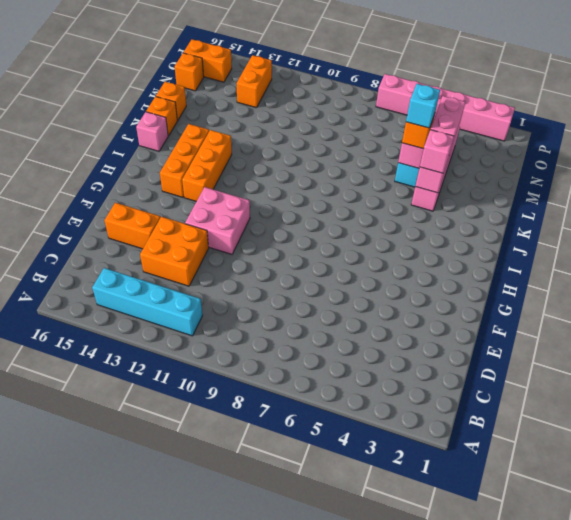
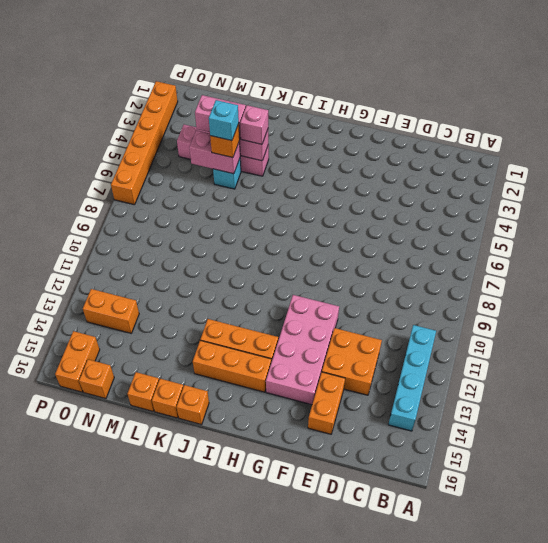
pink brick F11:G12 level 1 -> pink brick F11:G14 level 1
pink brick J16 level 1 -> orange brick J16 level 1
pink brick P2:P7 level 1 -> orange brick P2:P7 level 1

